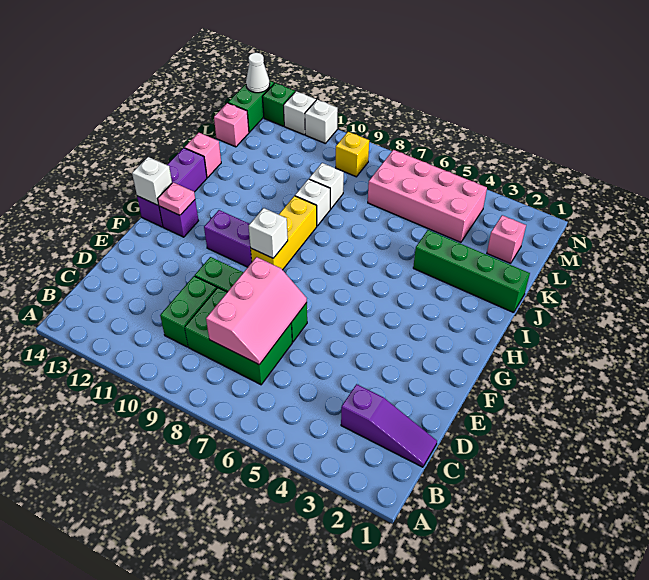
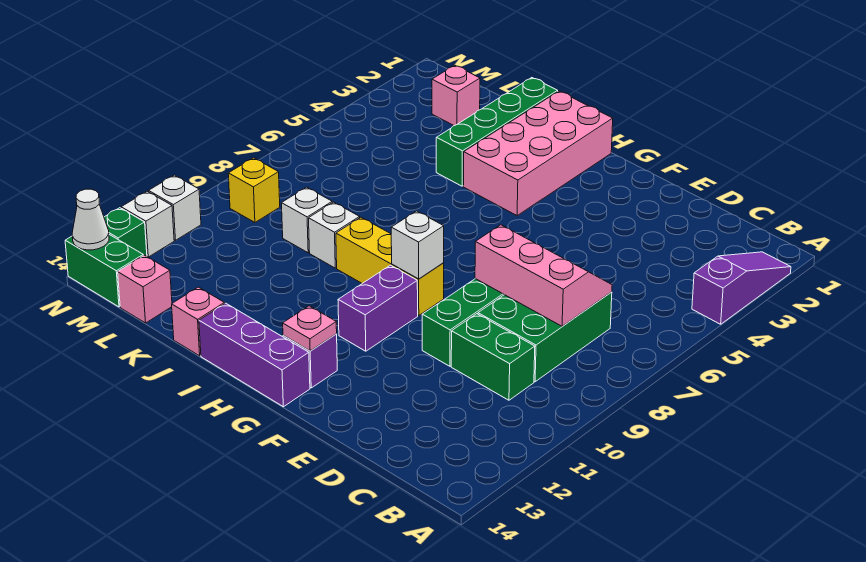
purple slope C1:C3 level 1 top 3 -> purple slope A2:A4 level 1 top 4
white brick G14 level 2 -> none
pink brick L4:M7 level 1 -> pink brick H1:I4 level 1

